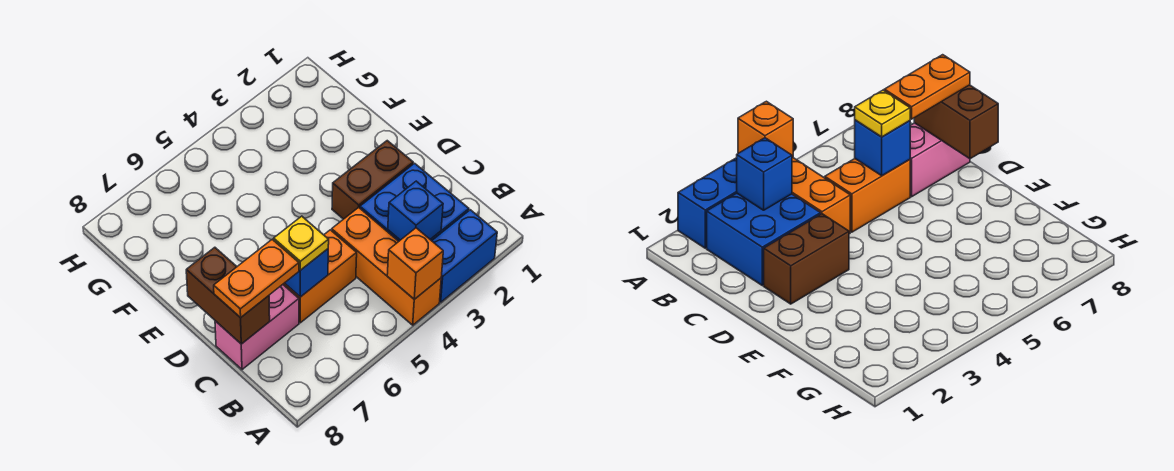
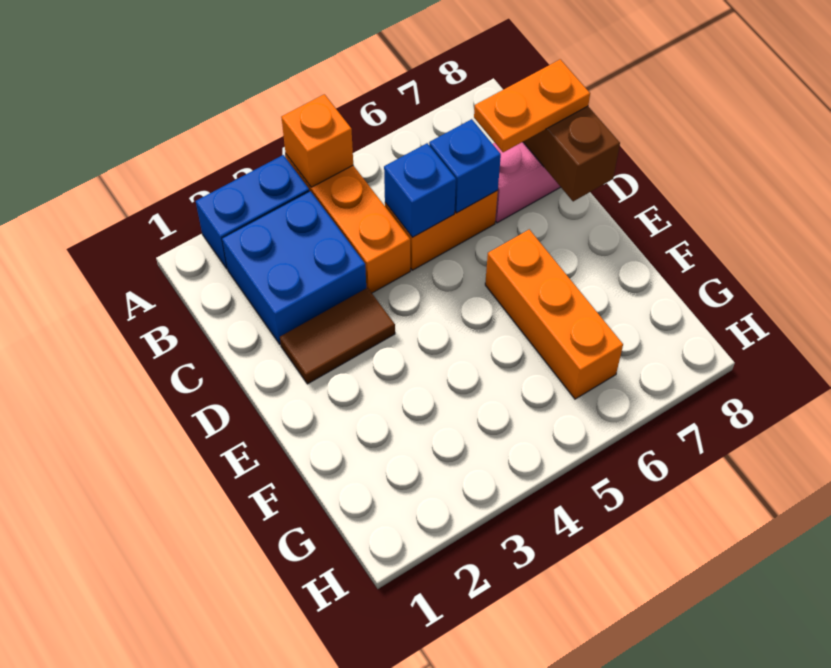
blue brick B3 level 2 -> blue brick C5 level 2
yellow plate C6 level 3 -> none
brown brick D2:D3 level 1 -> brown tile D2:D3 level 1
none -> orange brick E6:G6 level 1

